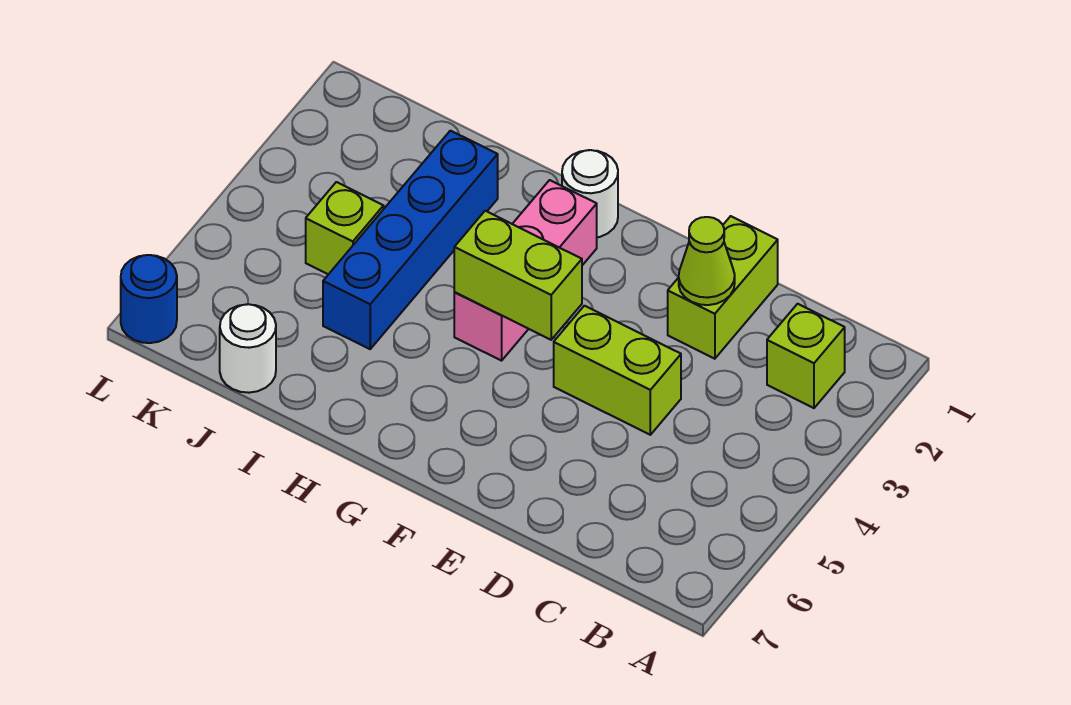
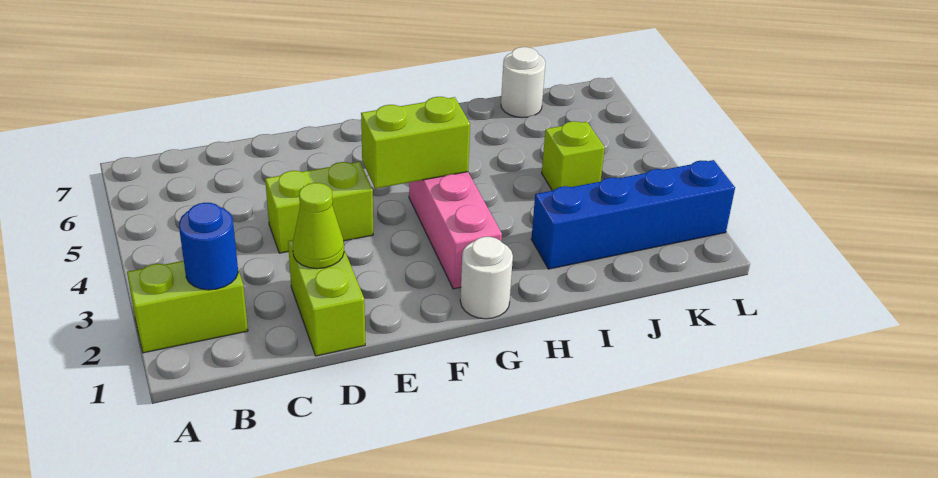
lime brick B2 level 1 -> lime brick A2:B2 level 1
blue brick I2:I5 level 1 -> blue brick I2:L2 level 1
blue round brick L7 level 1 -> blue round brick B2 level 2

